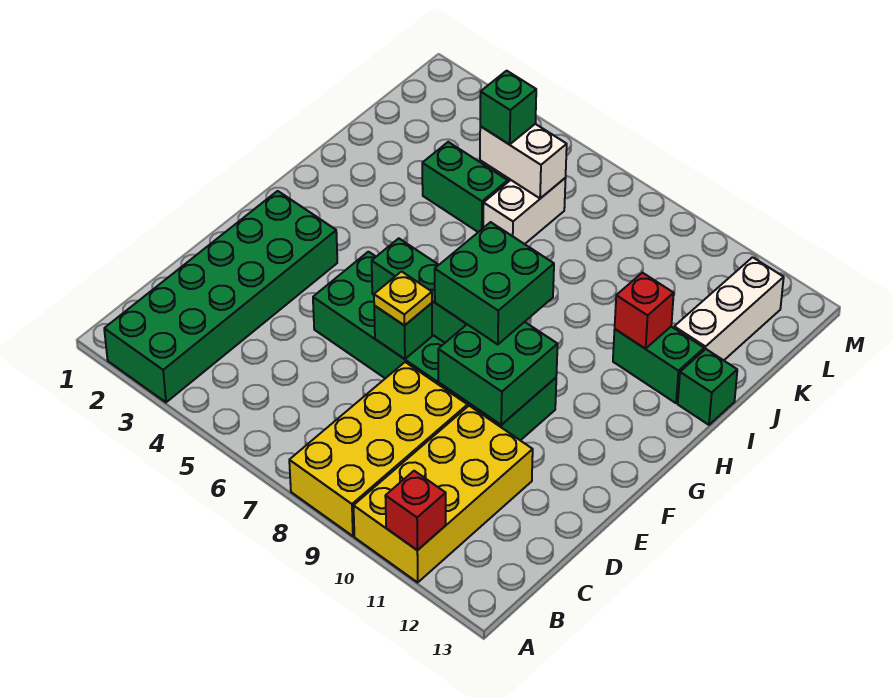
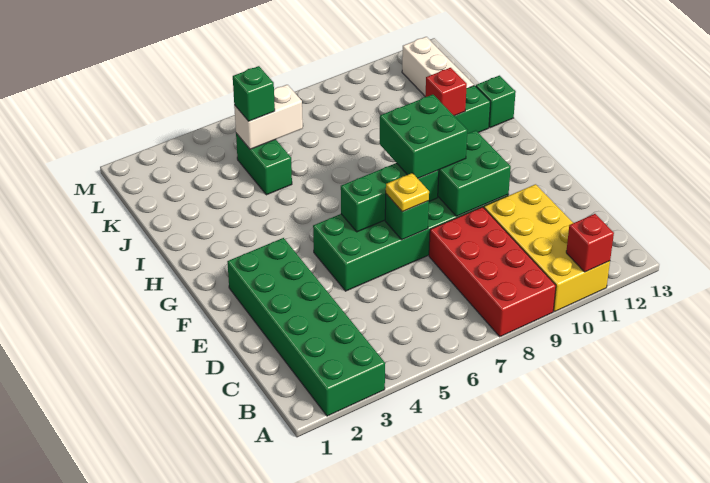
yellow brick A8:D9 level 1 -> red brick A8:D9 level 1
green brick J4:J5 level 1 -> green brick J5:K5 level 1
white brick J6:K6 level 1 -> none

